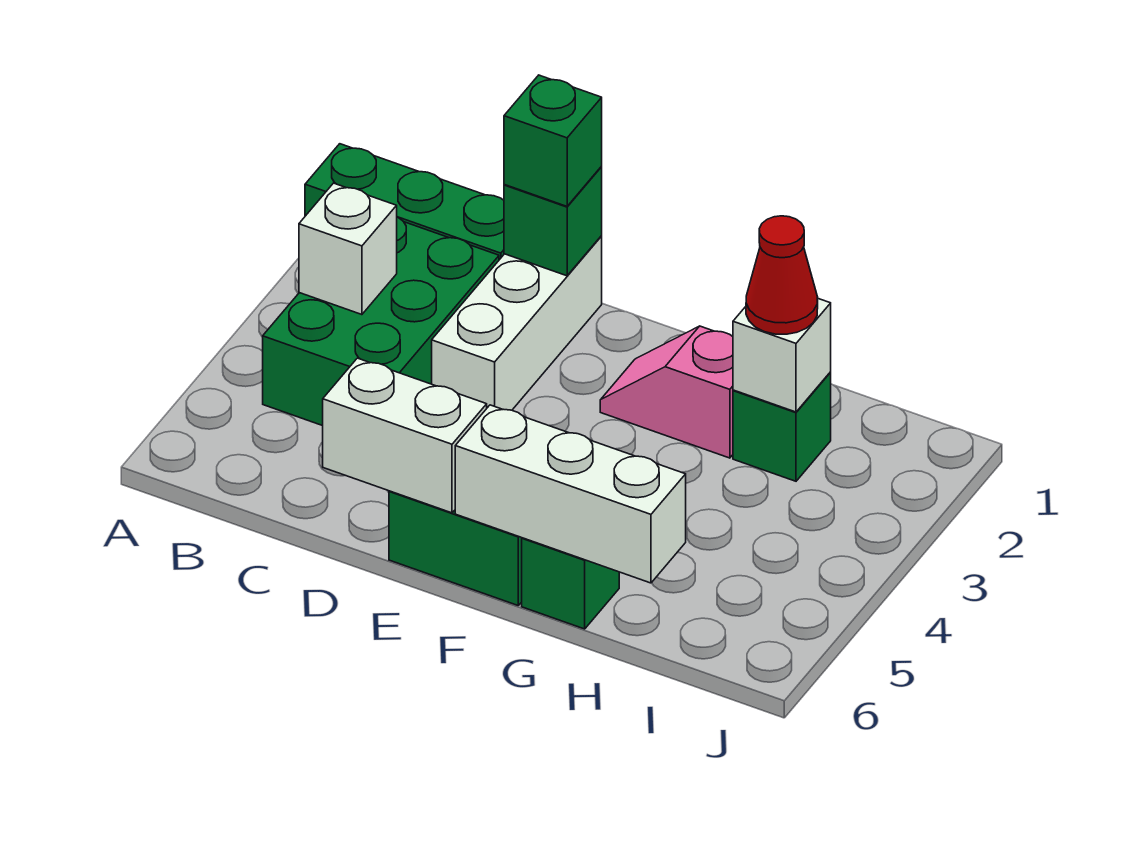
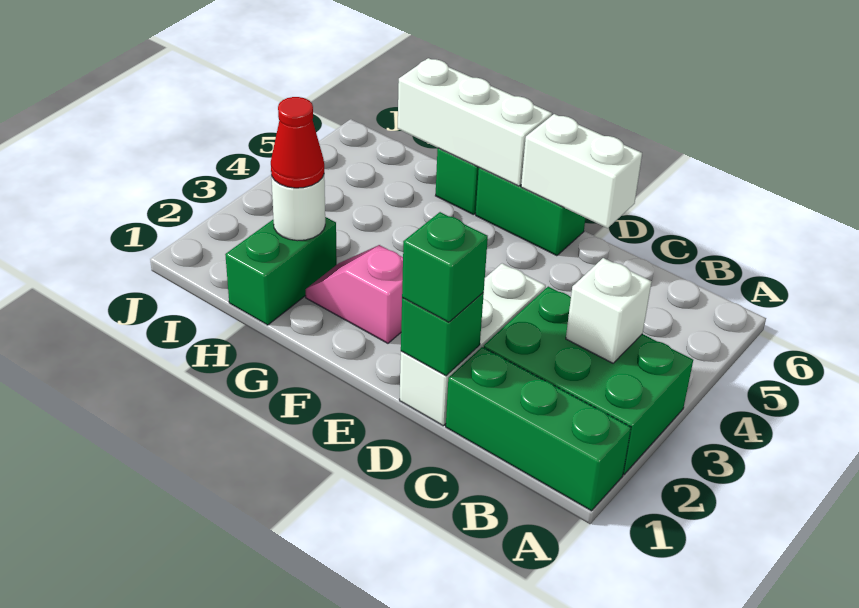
green brick B2:C4 level 1 -> green brick A2:C3 level 1
pink slope F2:G2 level 1 top G -> pink slope F2:G2 level 1 top F
green brick H2 level 1 -> green brick H1:H2 level 1
white brick H2 level 2 -> white round brick H2 level 2

